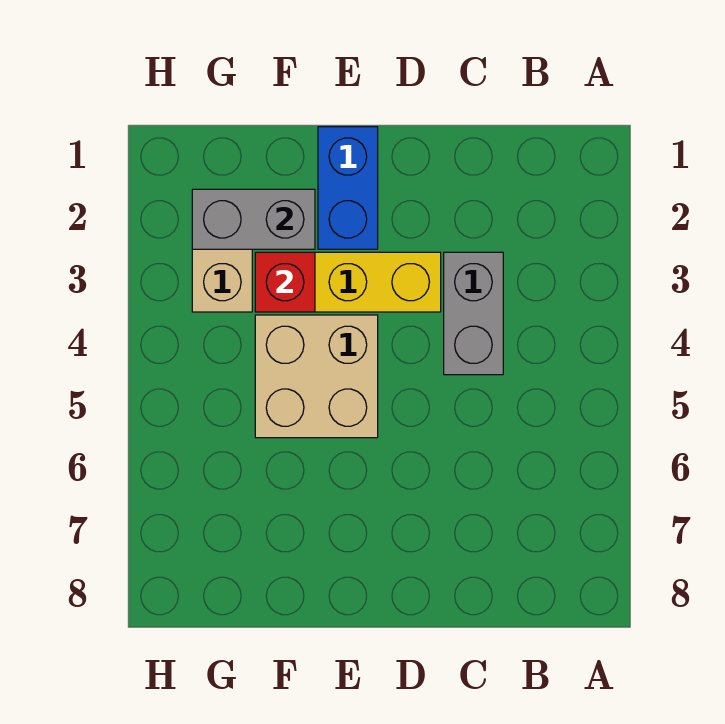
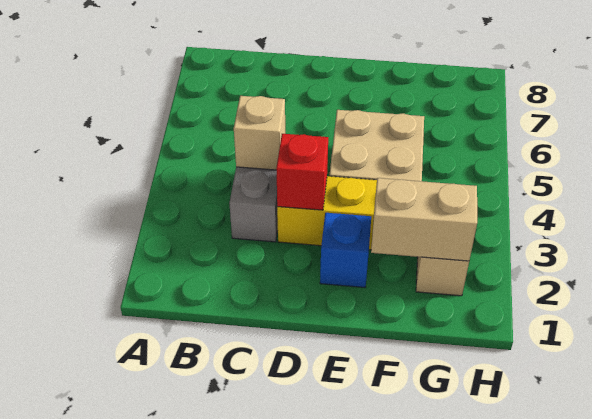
none -> tan brick C4 level 2
blue brick E1:E2 level 1 -> blue brick E2 level 1
grey brick F2:G2 level 2 -> tan brick F2:G2 level 2
red brick F3 level 2 -> red brick D3 level 2

